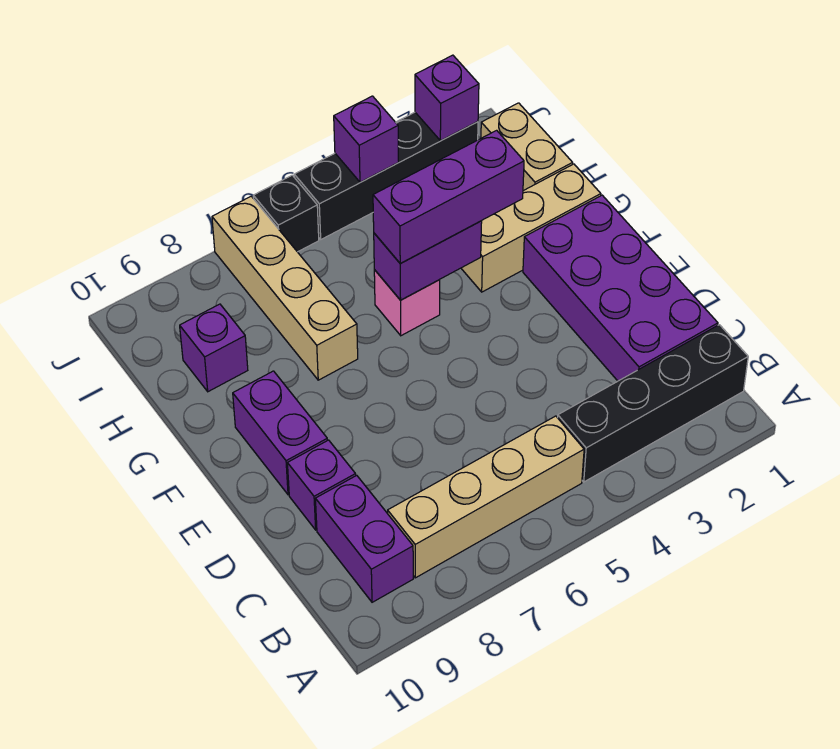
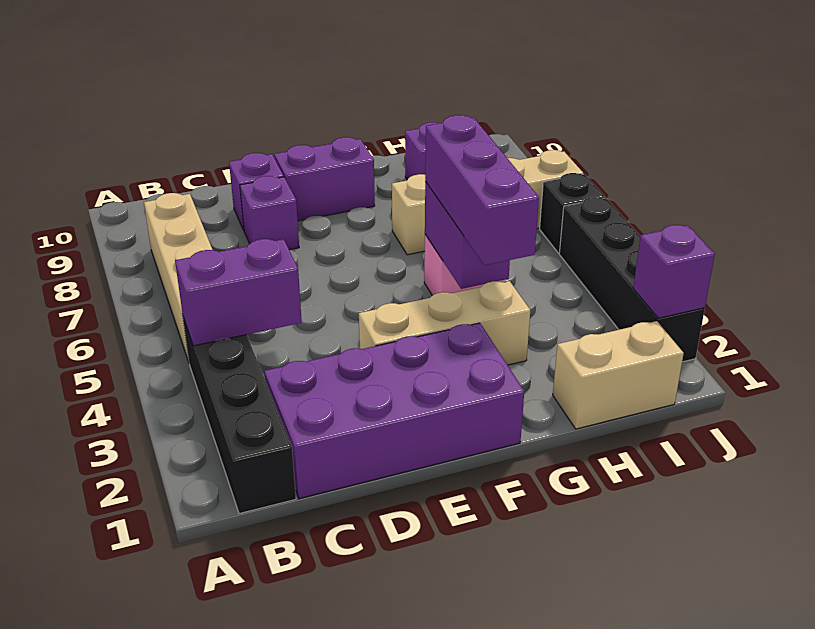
purple brick B9:C9 level 1 -> purple brick B4:C4 level 2
tan brick G1:G3 level 1 -> tan brick E3:G3 level 1
purple brick J4 level 2 -> purple brick D8 level 1

